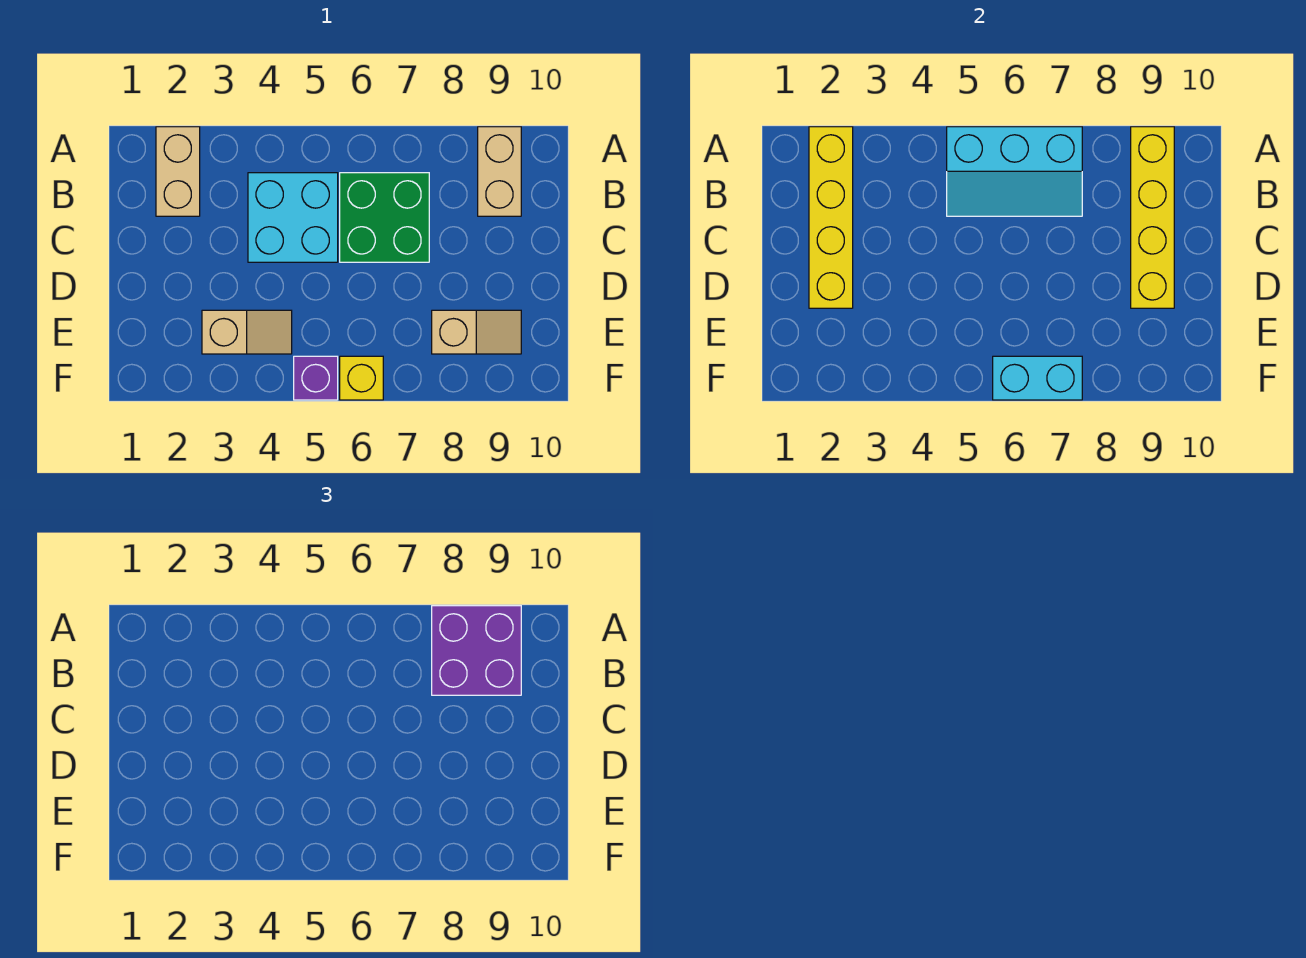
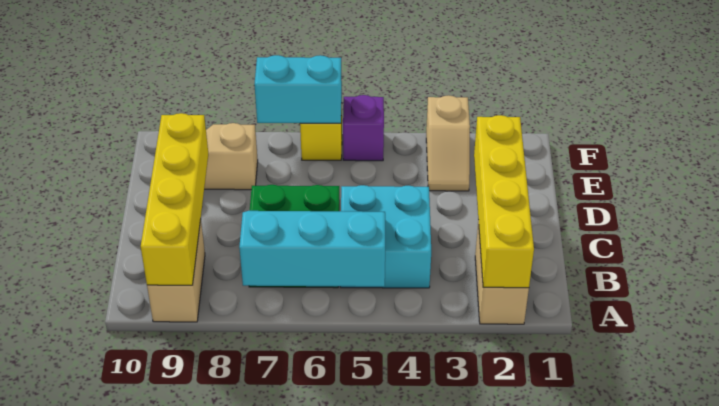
purple brick A8:B9 level 3 -> none
tan slope E3:E4 level 1 top 3 -> tan slope E3:F3 level 1 top F

